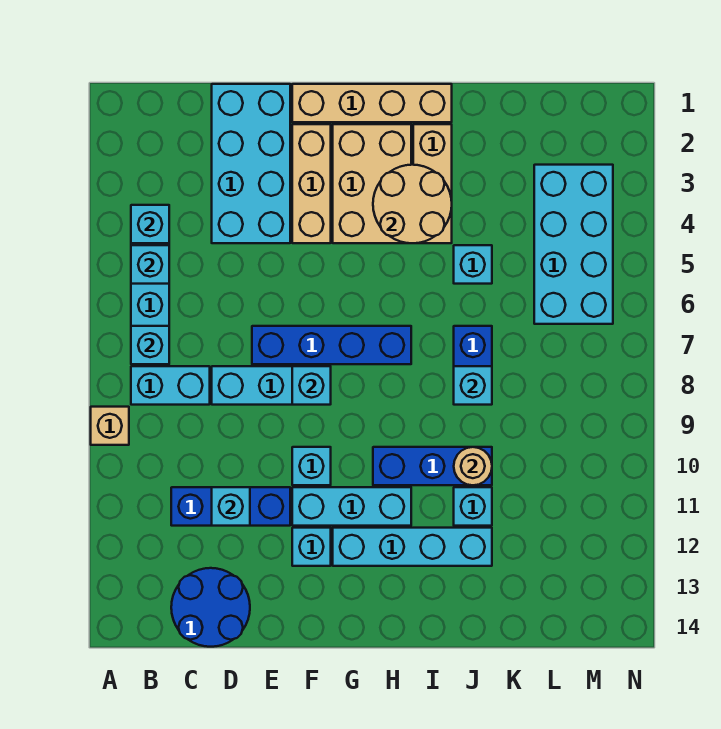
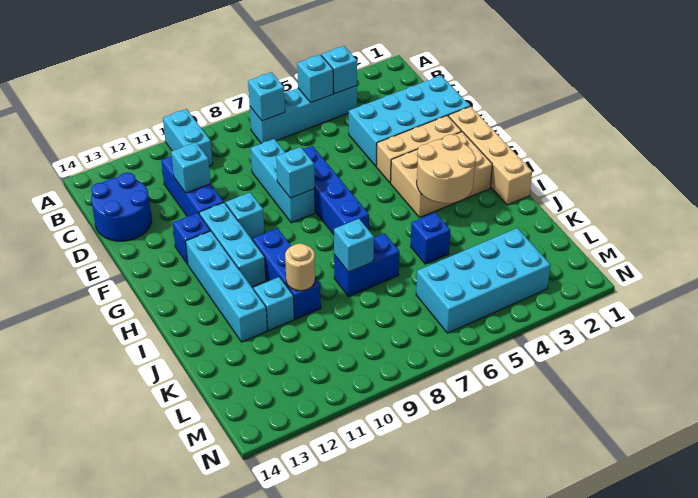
tan brick A9 level 1 -> none
cyan brick B8:C8 level 1 -> cyan brick A10:B10 level 1
cyan brick F12 level 1 -> blue brick F12 level 1
tan brick I2:I4 level 1 -> none
cyan brick J5 level 1 -> blue brick J5 level 1

